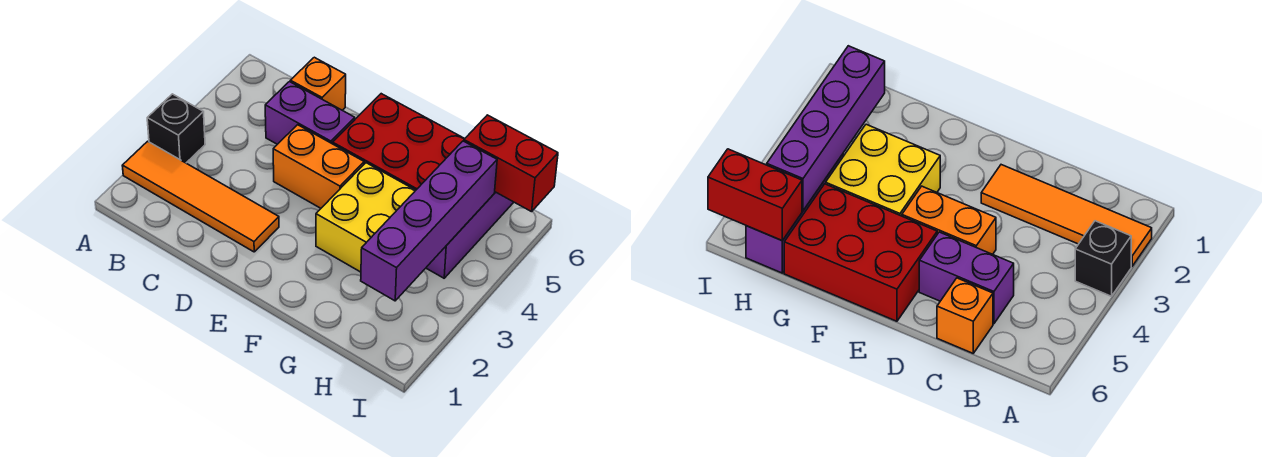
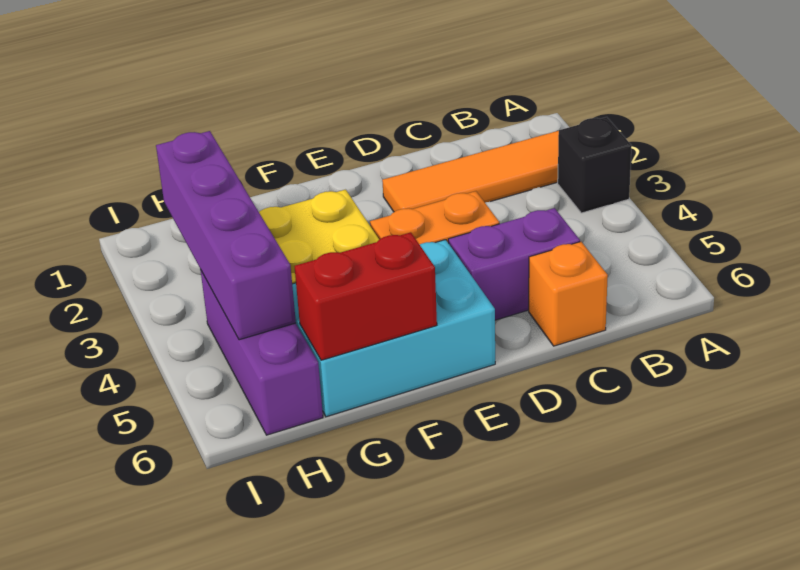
red brick E5:G6 level 1 -> cyan brick E5:G6 level 1
red brick H6:I6 level 2 -> red brick F6:G6 level 2

